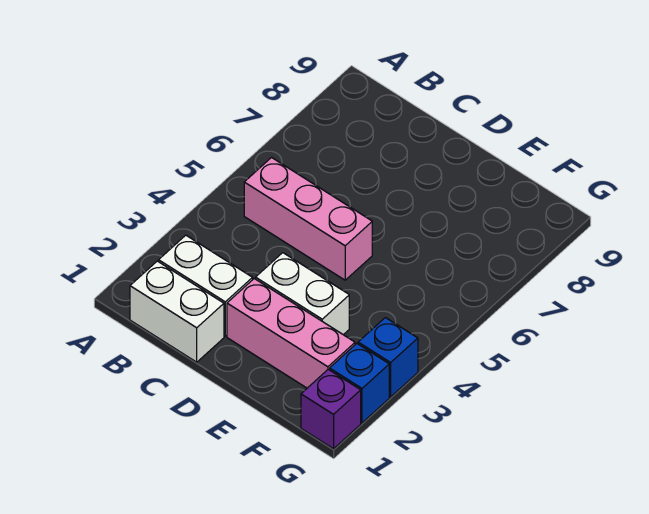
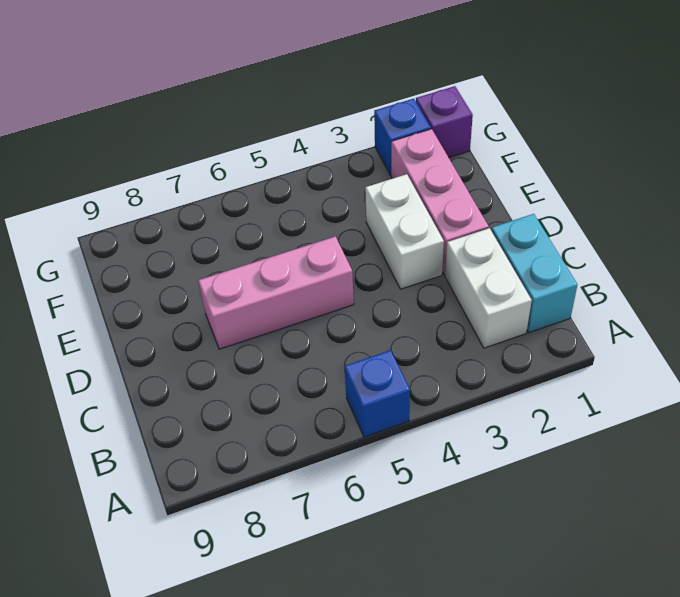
white brick B1:C1 level 1 -> cyan brick B1:C1 level 1
pink brick B5:D5 level 1 -> pink brick D5:D7 level 1
blue brick G3 level 1 -> blue brick A5 level 1

